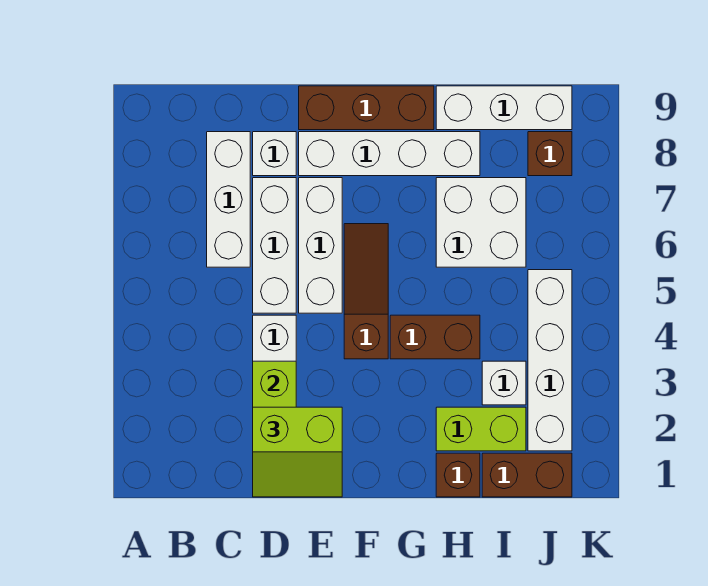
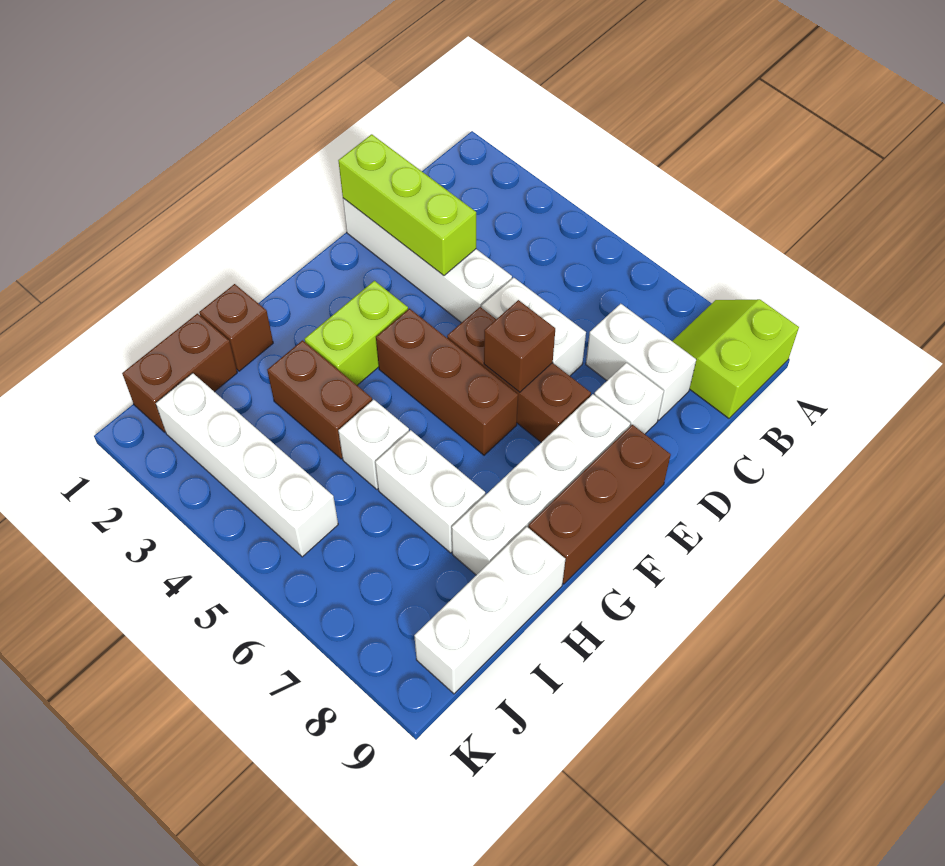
white brick C6:C8 level 1 -> white brick C7:C8 level 1
lime slope D1:E2 level 3 top 2 -> lime slope A8:B9 level 1 top 9
white brick D5:D7 level 1 -> white brick D5:D6 level 1
white brick E5:E7 level 1 -> brown brick E5:E7 level 1
brown slope F4:F6 level 1 top 4 -> brown brick F4:F6 level 1
brown brick G4:H4 level 1 -> brown brick H3:H4 level 1
lime brick H2:I2 level 1 -> lime brick F3:G3 level 1
white brick H6:I7 level 1 -> white brick H6:H7 level 1
white brick I3 level 1 -> white brick H5 level 1
brown brick J8 level 1 -> brown brick E6 level 2

